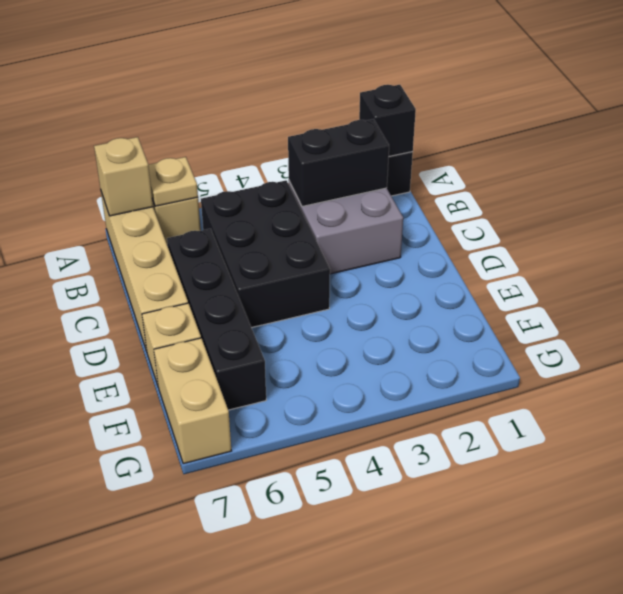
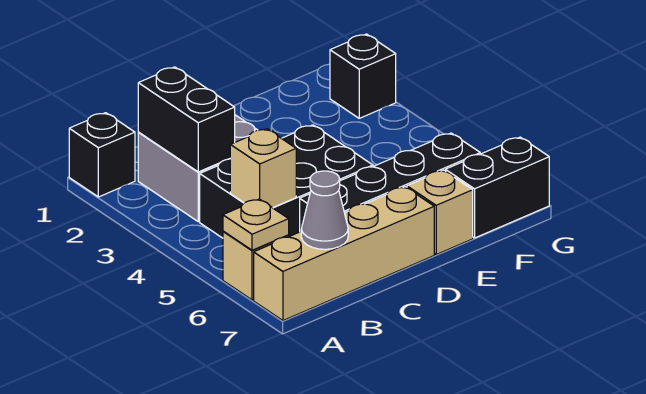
black brick A1 level 2 -> black brick G2 level 1
tan brick A7 level 2 -> tan brick B5 level 2
none -> grey cone B7 level 2
tan brick F7:G7 level 1 -> black brick F7:G7 level 1

